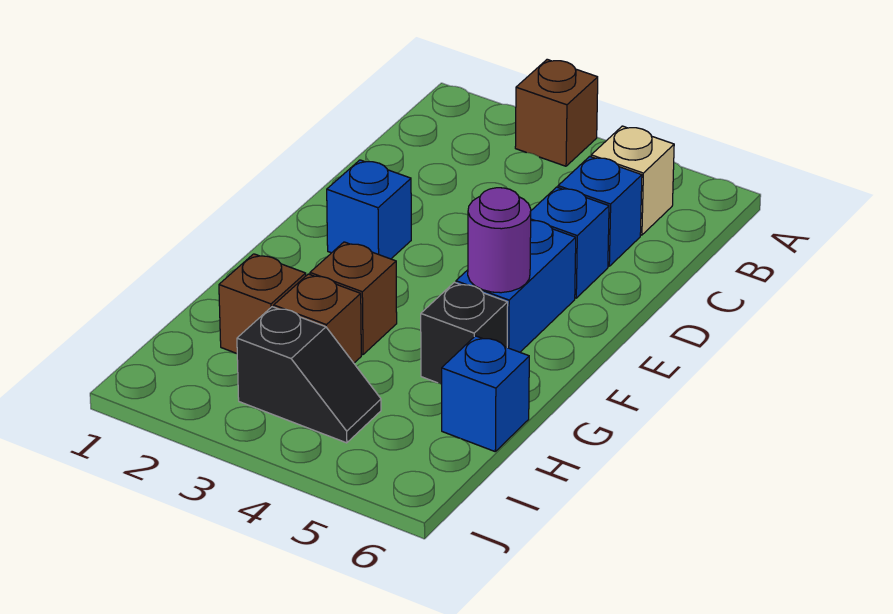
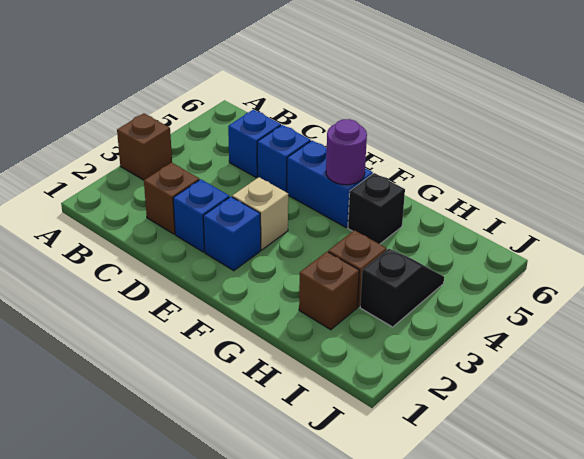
tan brick B5 level 1 -> tan brick E3 level 1
brown brick G3 level 1 -> brown brick C2 level 1
blue brick H6 level 1 -> blue brick D2 level 1

